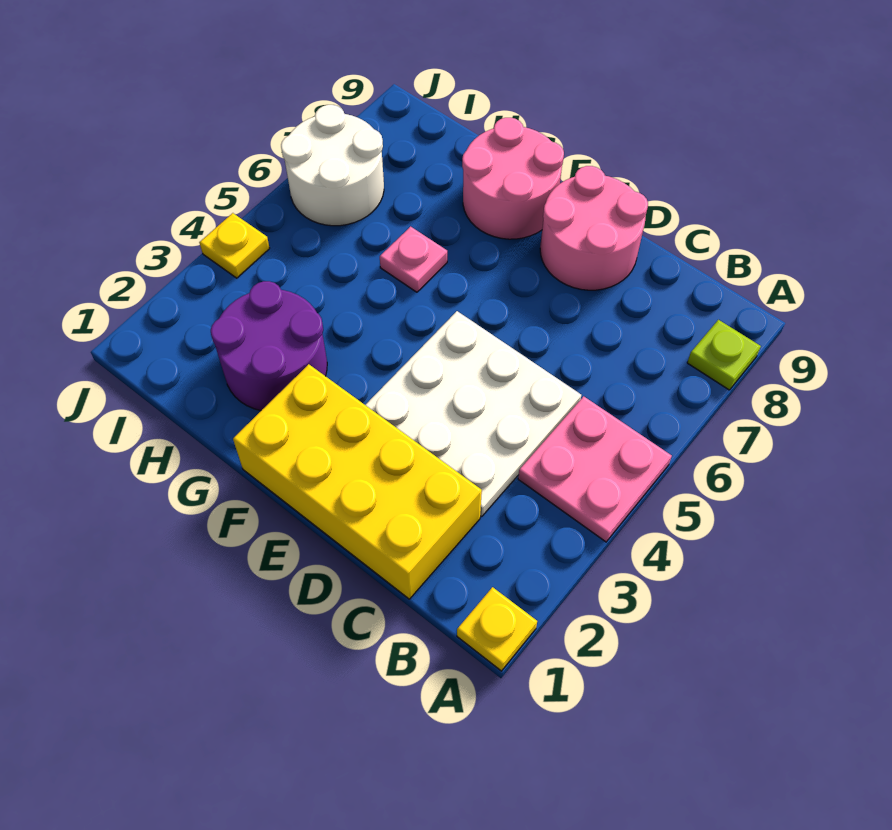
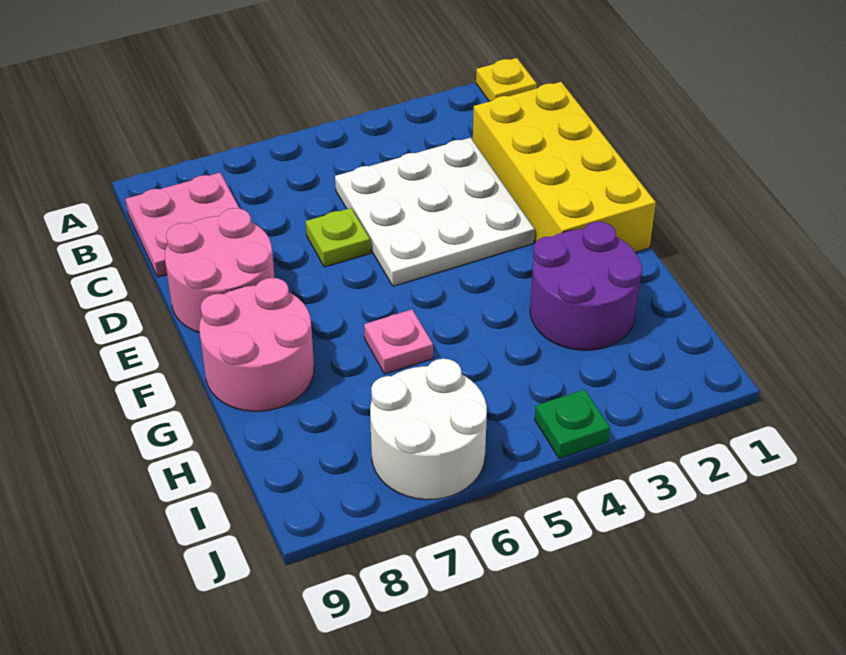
pink plate A4:B5 level 1 -> pink plate B8:C9 level 1
lime plate A8 level 1 -> lime plate D6 level 1
yellow plate J4 level 1 -> green plate J4 level 1

